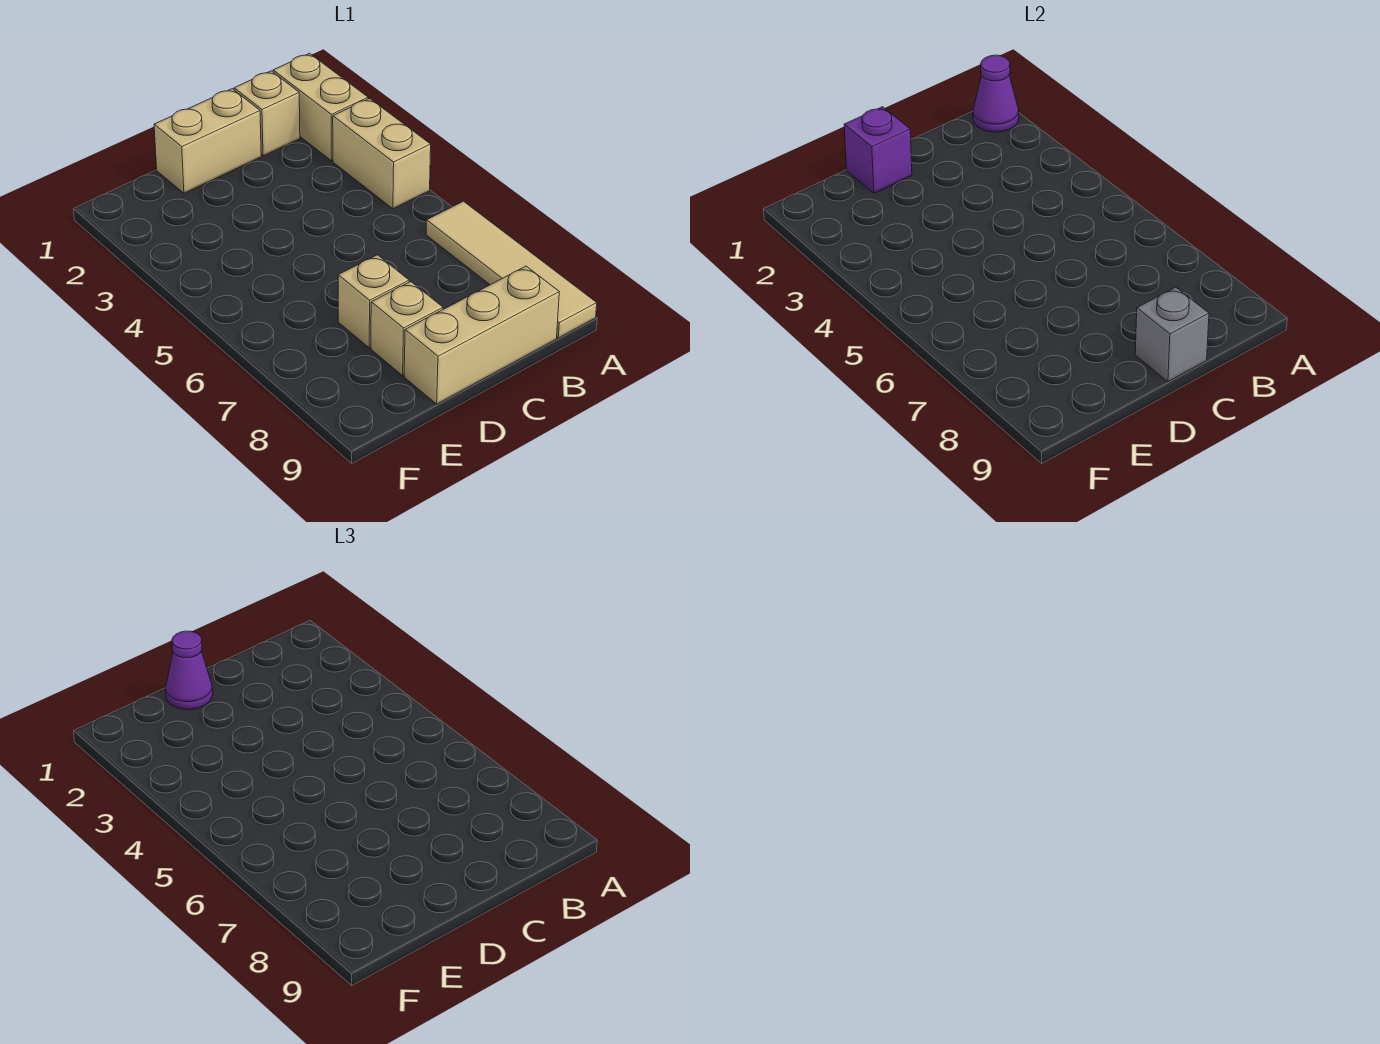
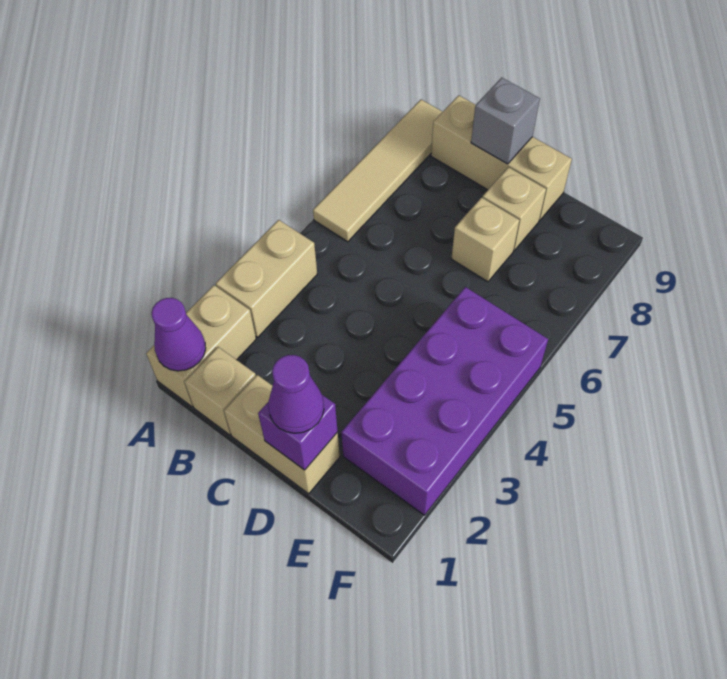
none -> purple brick E2:F5 level 1

